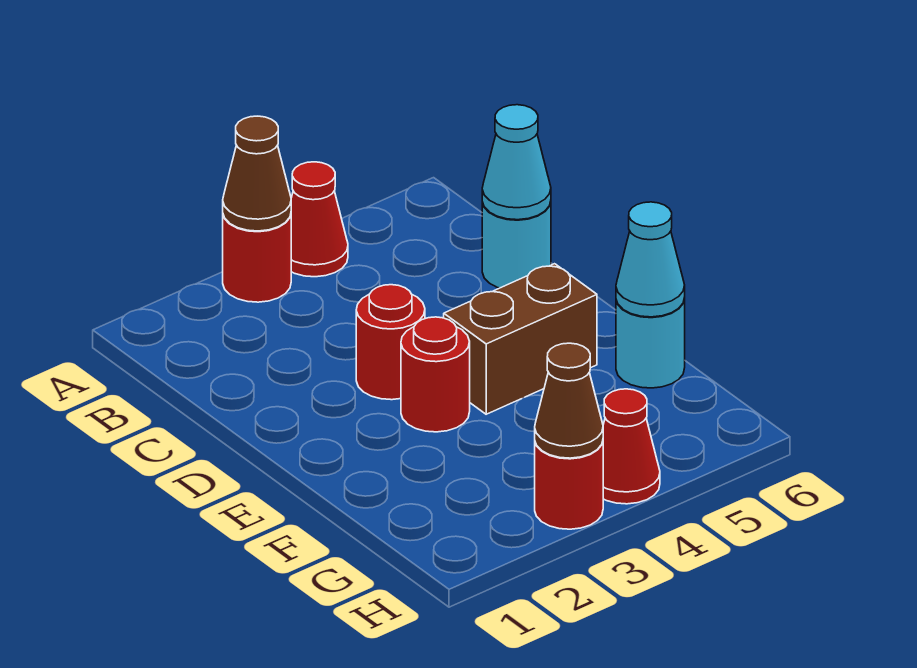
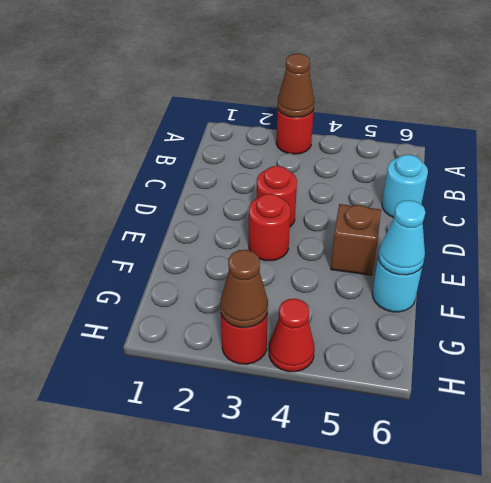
red cone A4 level 1 -> none
cyan cone C6 level 2 -> none
brown brick E4:E5 level 1 -> brown brick E5 level 1

